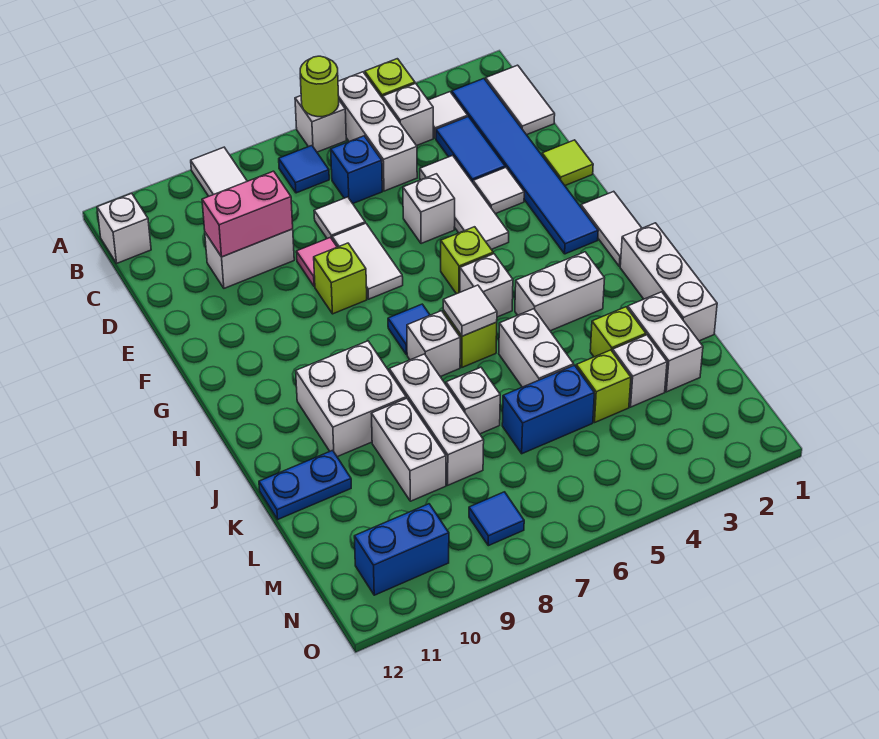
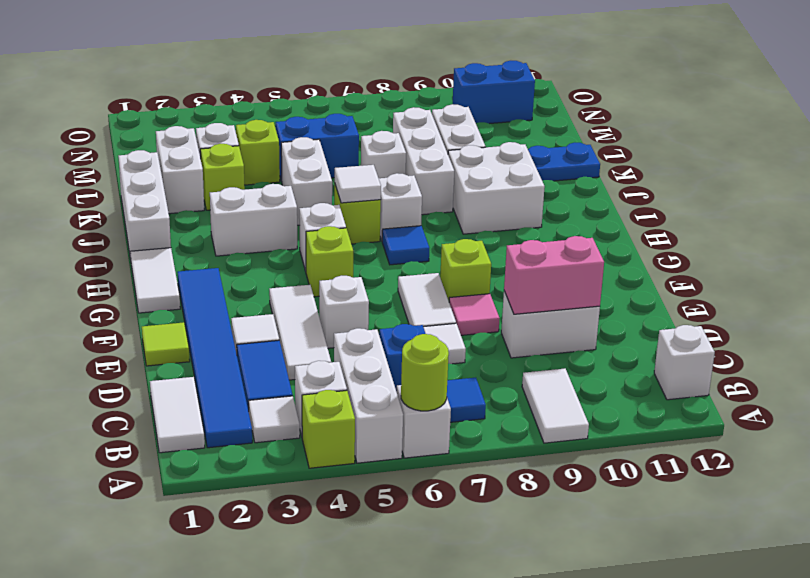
blue tile N8 level 1 -> none

